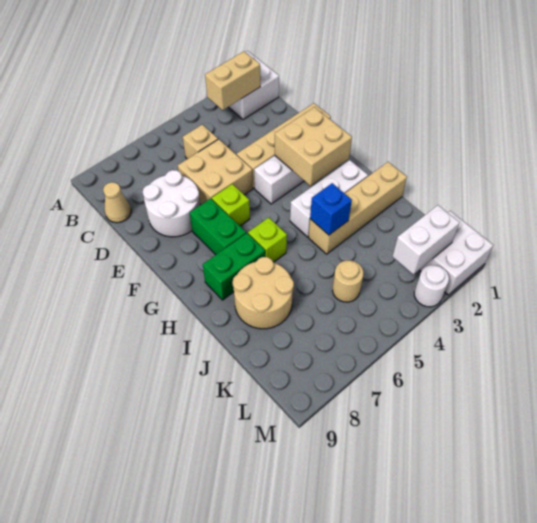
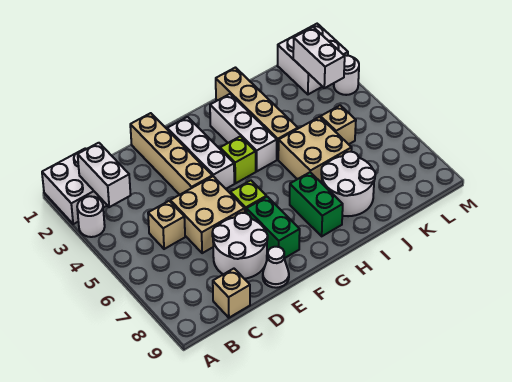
none -> white round brick A3 level 1
tan brick B2:B3 level 2 -> white brick B2:B3 level 2
tan cone C9 level 1 -> tan brick C9 level 1
none -> white cone E9 level 1
tan brick F2:G3 level 2 -> tan brick I5:J6 level 1
green brick F7:G7 level 1 -> green brick F7:F8 level 1
lime brick H6 level 1 -> lime brick G4 level 1
blue brick I4 level 2 -> none
tan round brick I7:J8 level 1 -> white round brick I7:J8 level 1
tan round brick K5 level 1 -> tan brick K5 level 1

